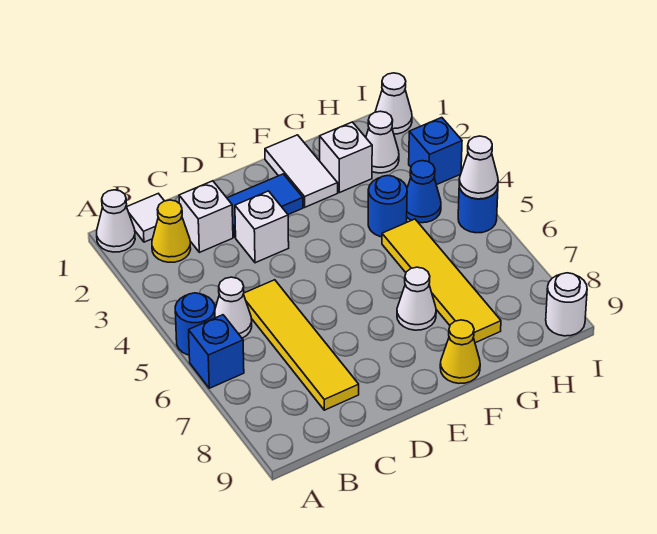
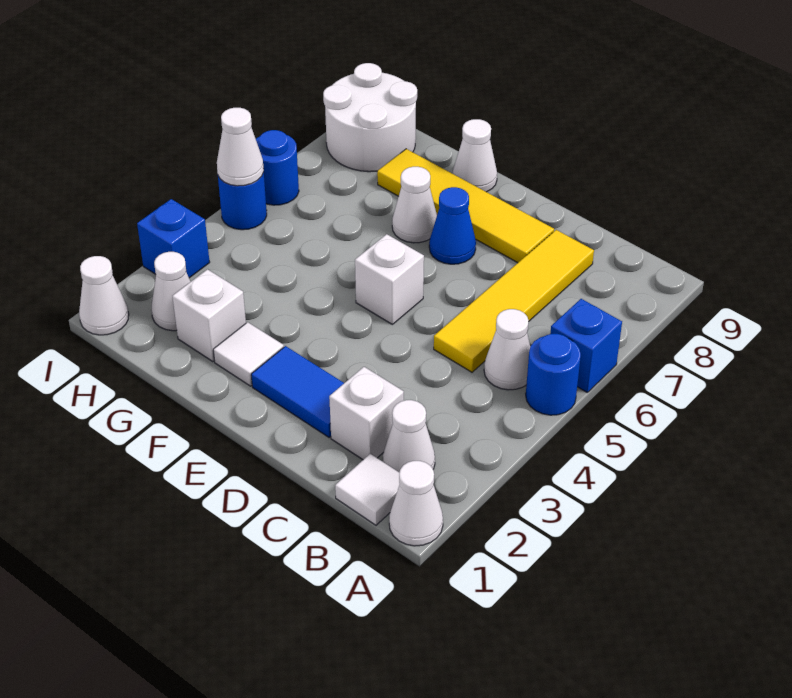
yellow cone B2 level 1 -> white cone B2 level 1
white brick D3 level 1 -> white brick E5 level 1
white tile F1:F2 level 1 -> white tile F2 level 1
yellow cone F9 level 1 -> white cone F9 level 1
blue round brick G4 level 1 -> blue round brick I6 level 1
yellow tile G5:G8 level 1 -> yellow tile D8:G8 level 1
blue cone H4 level 1 -> blue cone E7 level 1
white round brick I9 level 1 -> white round brick H8:I9 level 1

